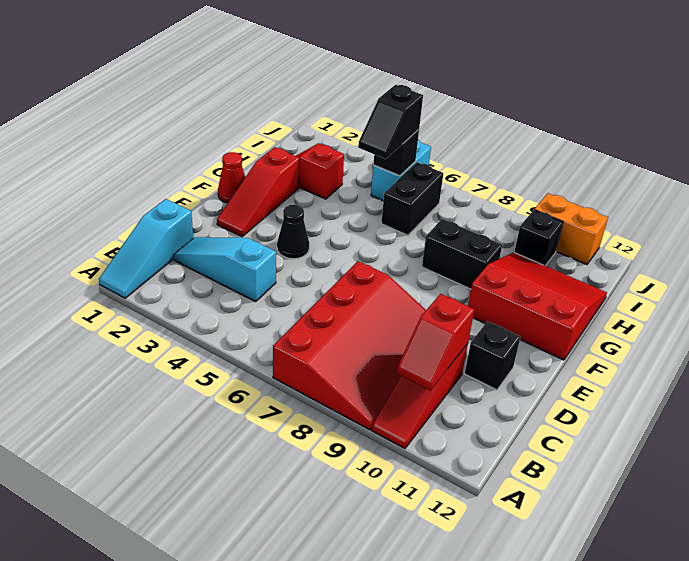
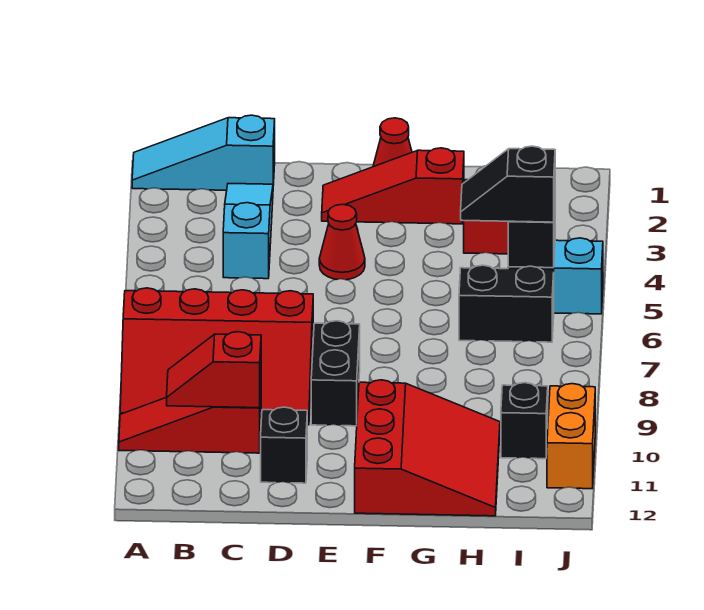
black cone E4 level 1 -> red cone E4 level 1
black brick G8:G9 level 1 -> black brick E8:E9 level 1

